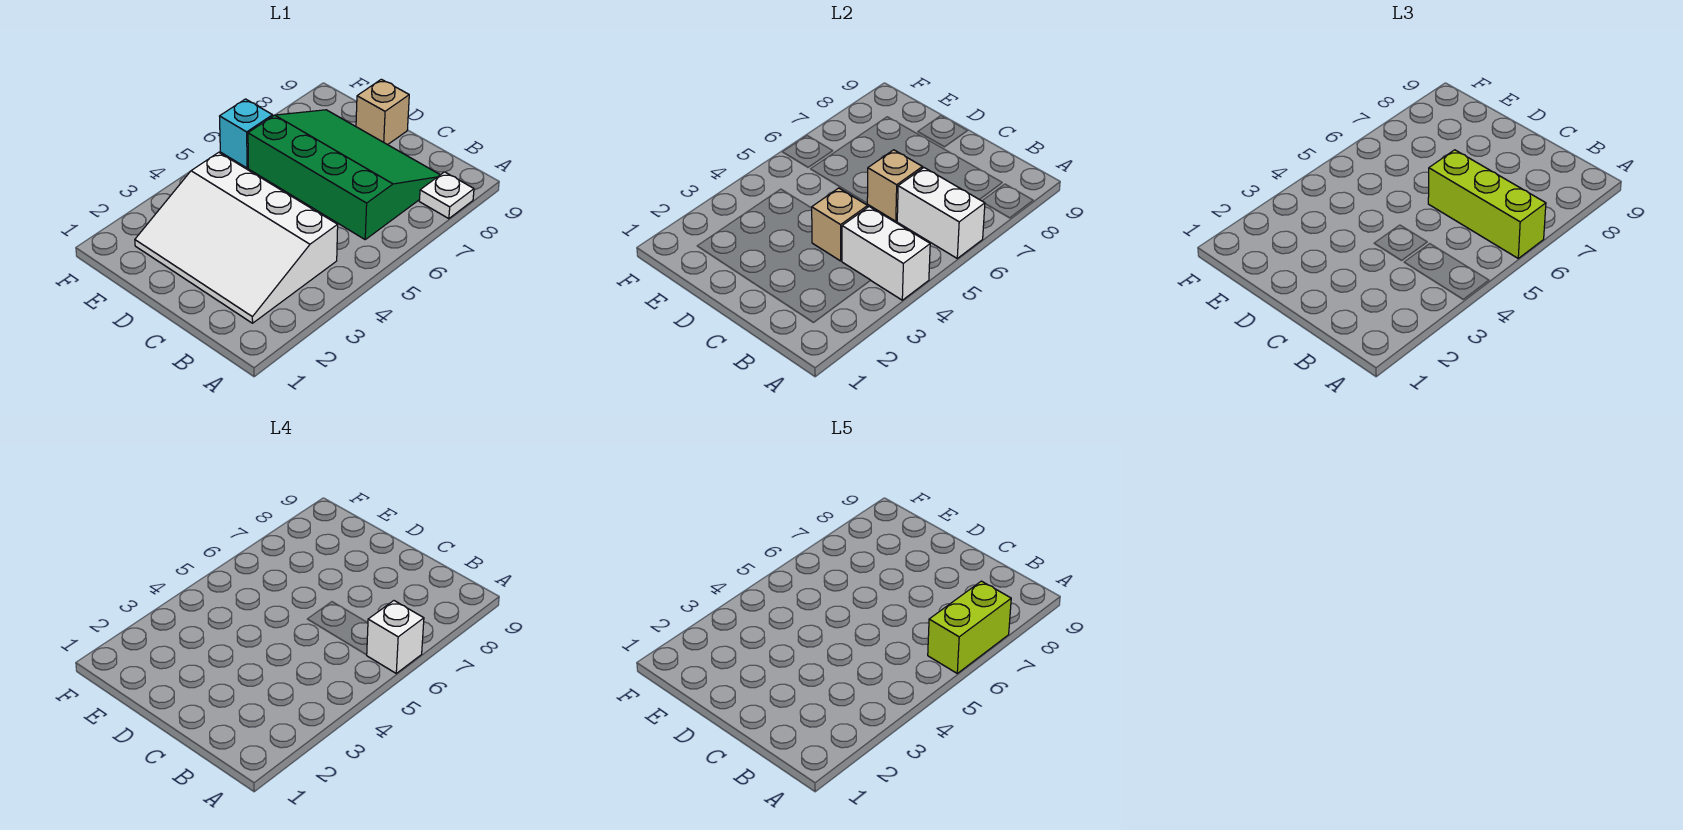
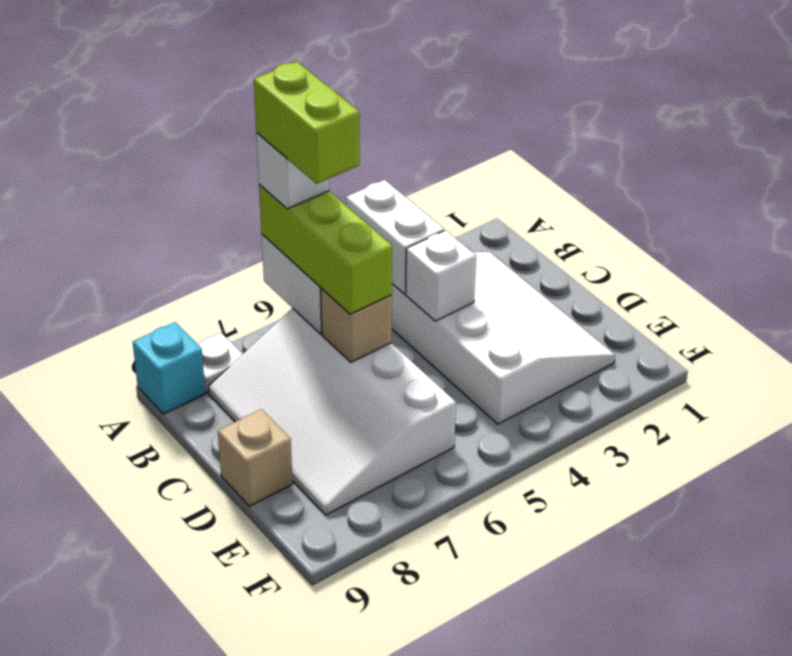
lime brick A6:A7 level 5 -> lime brick A6:B6 level 5
green slope B6:E8 level 1 top 6 -> white slope B6:E8 level 1 top 6
tan brick C4 level 2 -> white brick C4 level 2
cyan brick F6 level 1 -> cyan brick A9 level 1

